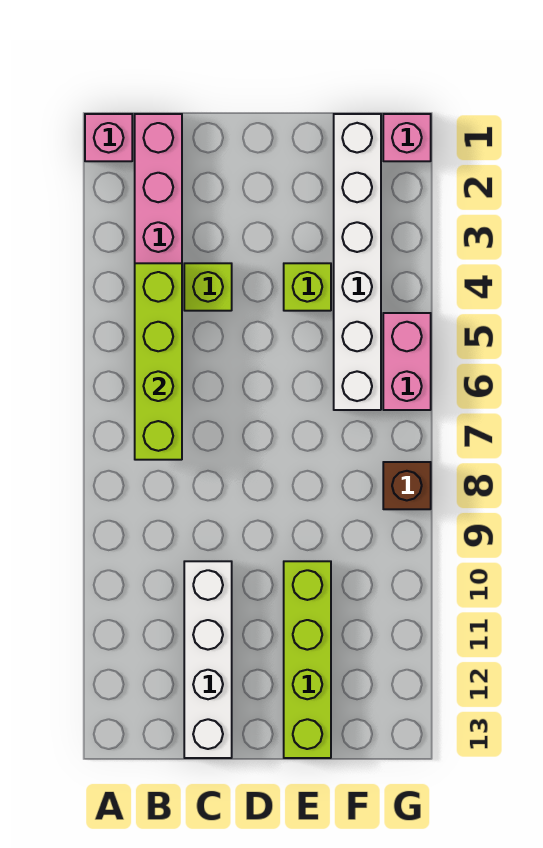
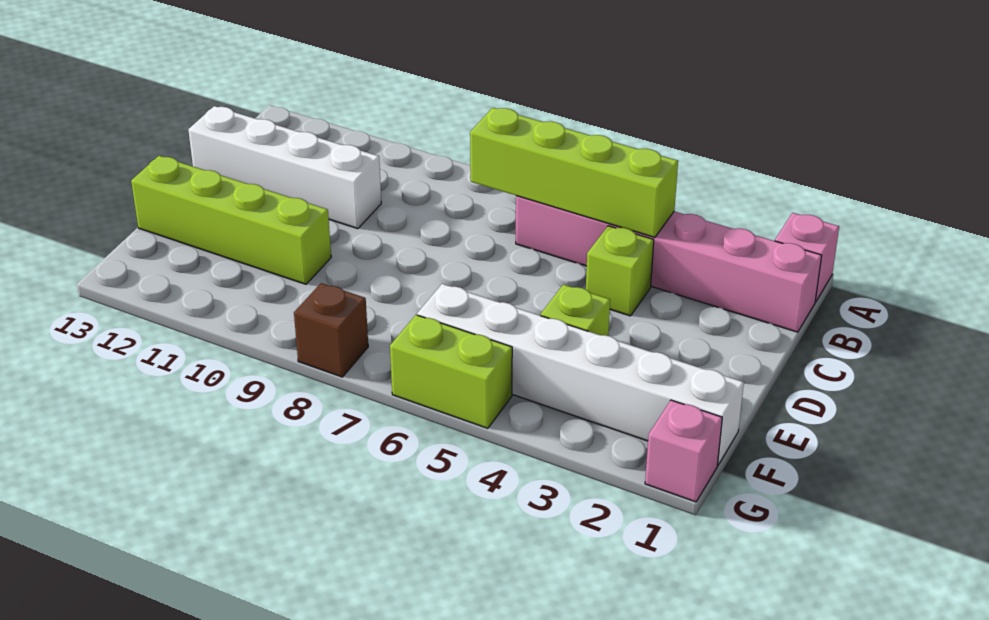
pink brick G5:G6 level 1 -> lime brick G5:G6 level 1

